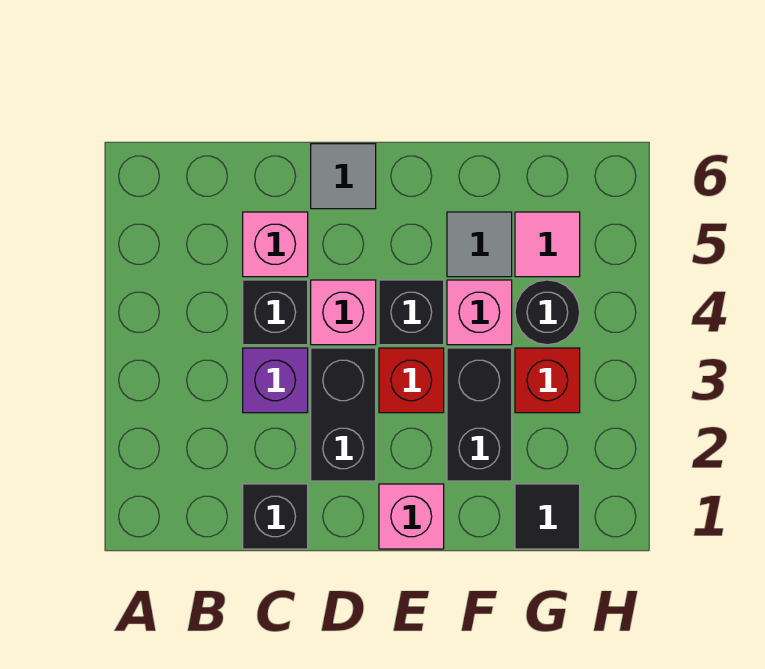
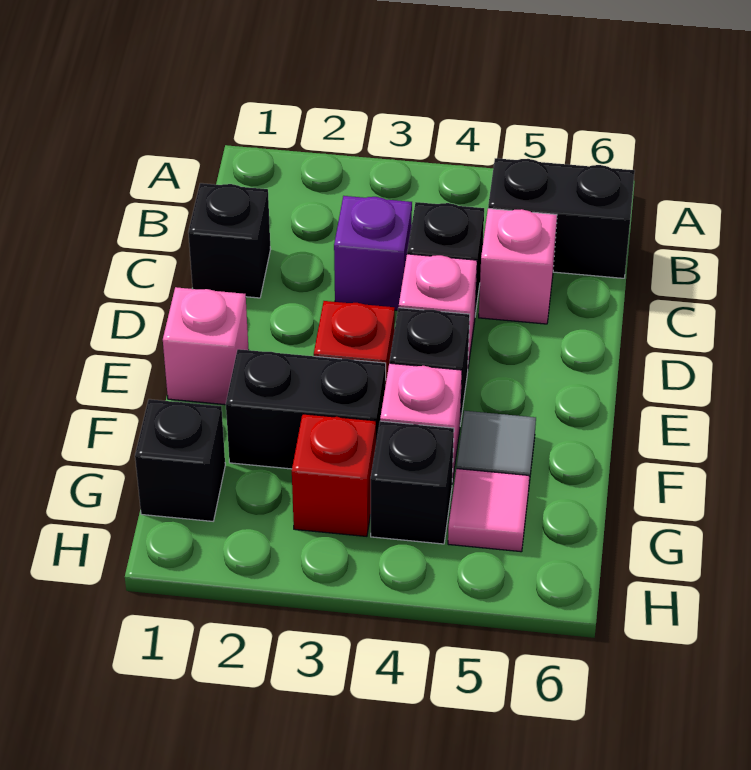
black brick D2:D3 level 1 -> black brick B5:B6 level 1
grey tile D6 level 1 -> none
black tile G1 level 1 -> black brick G1 level 1
black round brick G4 level 1 -> black brick G4 level 1

